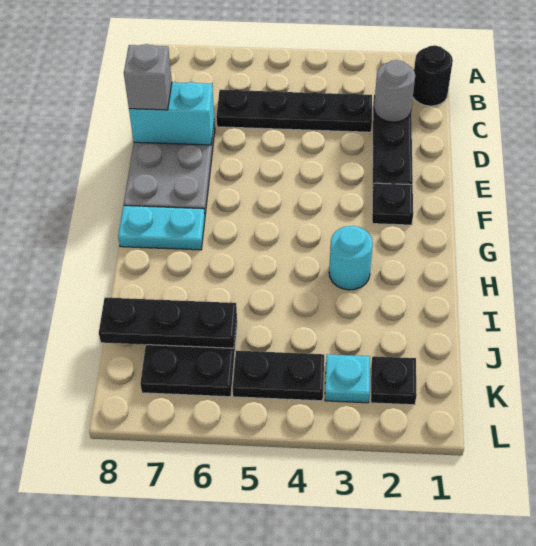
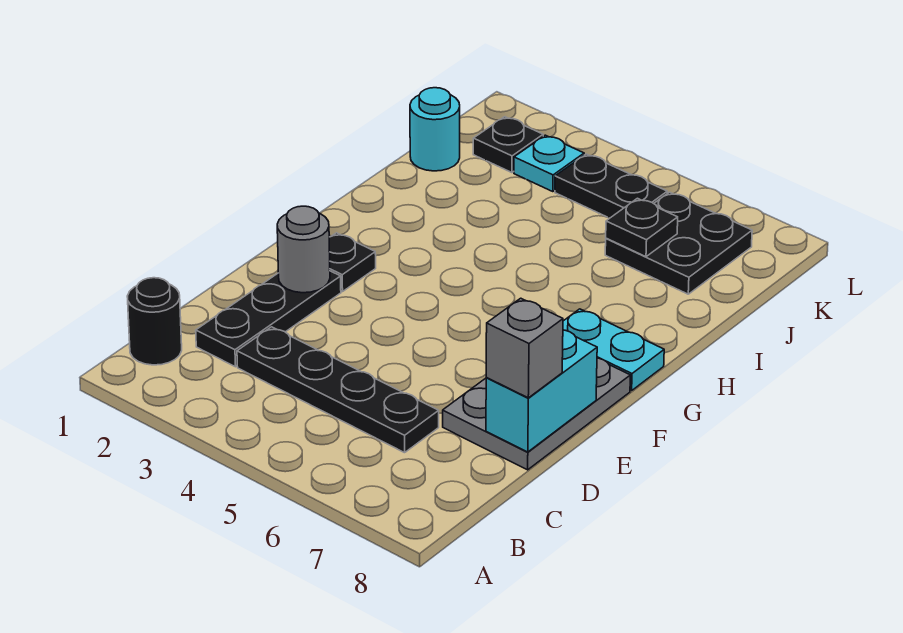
grey round brick C2 level 2 -> grey round brick E2 level 2
cyan brick D7:D8 level 2 -> cyan brick D8:E8 level 2
cyan round brick H3 level 1 -> cyan round brick J1 level 1
black plate J6:J8 level 2 -> black plate J6 level 2

